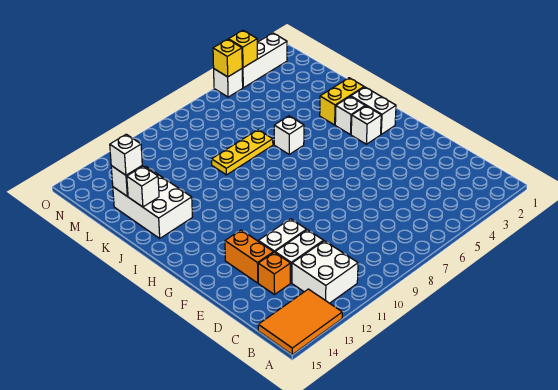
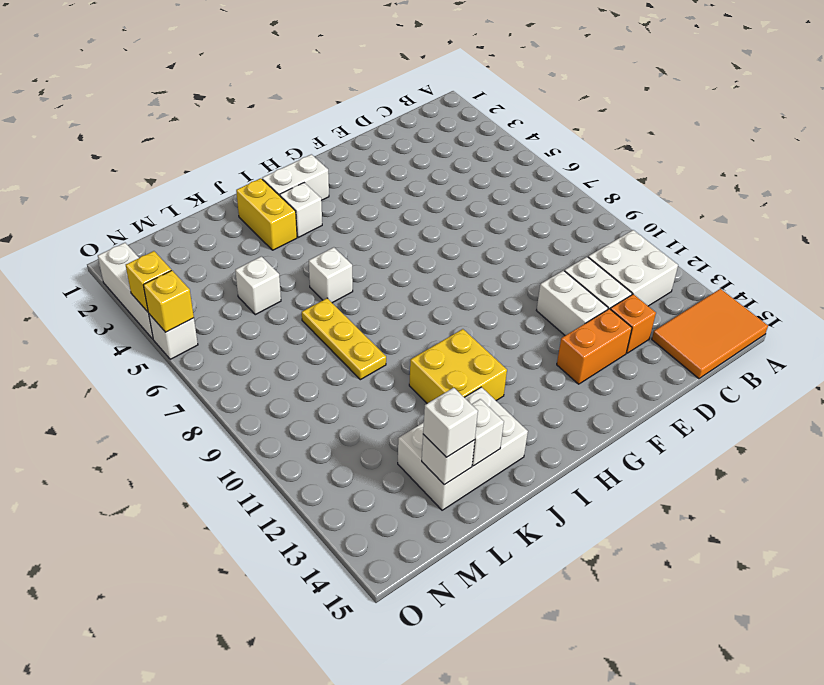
orange tile A13:B15 level 1 -> orange tile A14:C15 level 1
white brick H3 level 1 -> white brick L5 level 1
none -> yellow brick I11:J12 level 1

